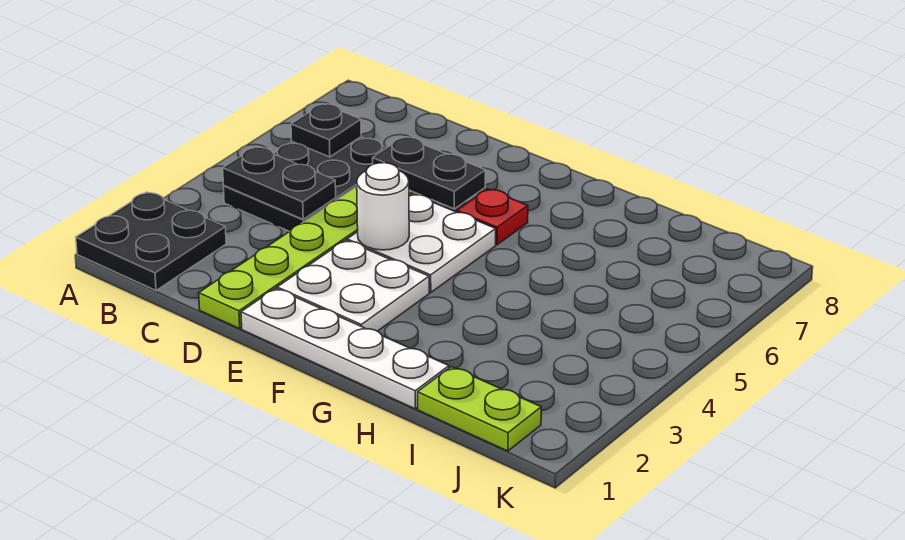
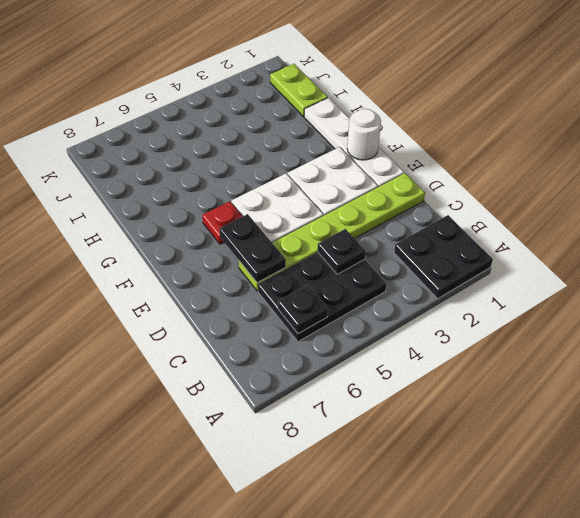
black plate B4:C4 level 2 -> black plate C4 level 2
white round brick E4 level 2 -> white round brick F1 level 2

